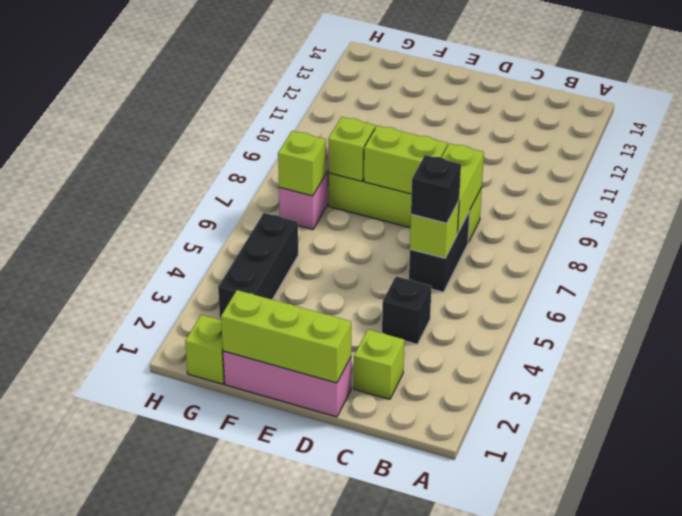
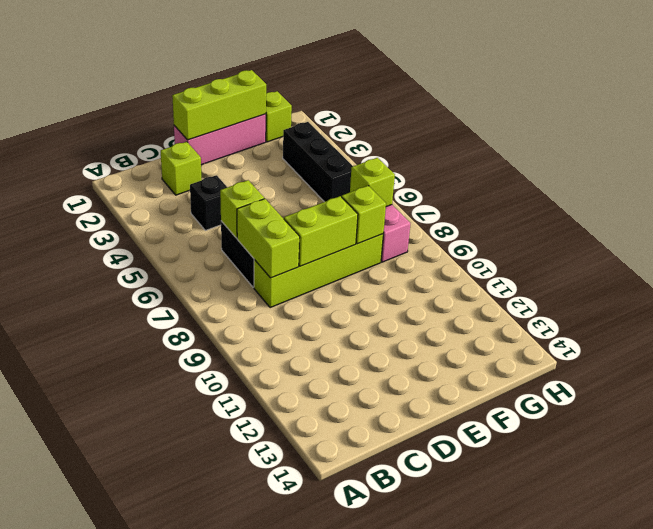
black brick C6 level 3 -> none

